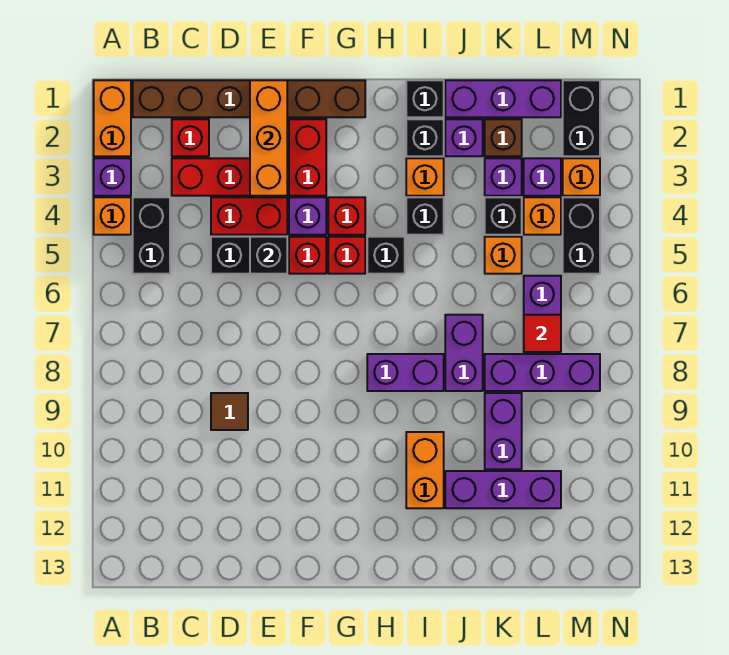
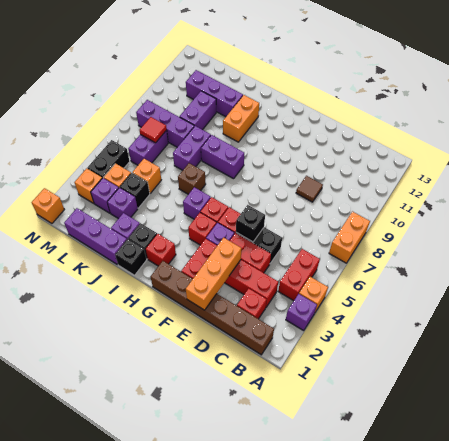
orange brick A1:A2 level 1 -> orange brick A7:A8 level 1
black brick B4:B5 level 1 -> red brick B4:B5 level 1
none -> red brick H2 level 1
black brick H5 level 1 -> purple brick H5 level 1
orange brick I3 level 1 -> orange brick N1 level 1
black brick I4 level 1 -> none
brown brick K2 level 1 -> brown brick I6 level 1
black brick M1:M2 level 1 -> none

